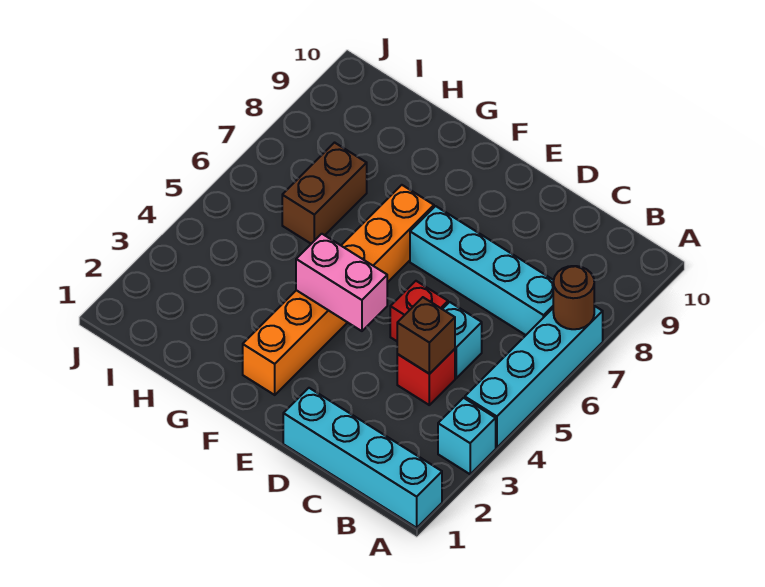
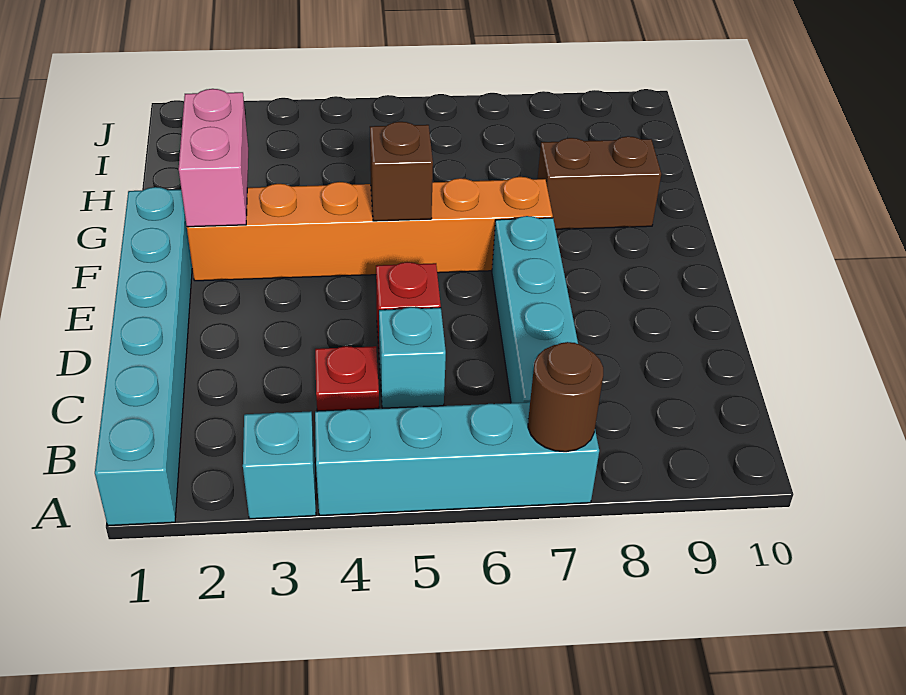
cyan brick A1:D1 level 1 -> cyan brick A1:F1 level 1
red brick C4 level 1 -> red plate C4 level 1
brown brick C4 level 2 -> brown brick F5 level 2
pink brick E4:F4 level 2 -> pink brick F2:G2 level 2
brown brick H6:H7 level 1 -> brown brick G8:G9 level 1

